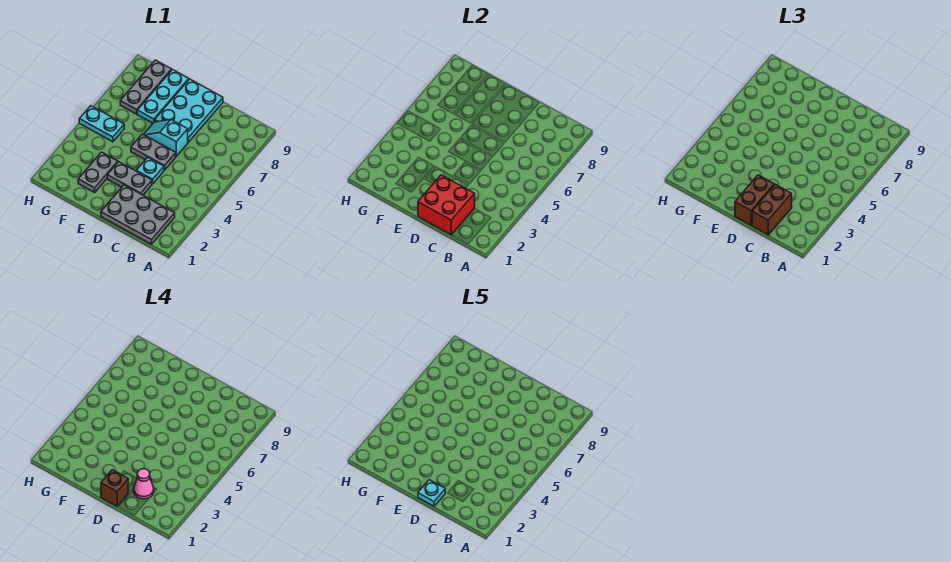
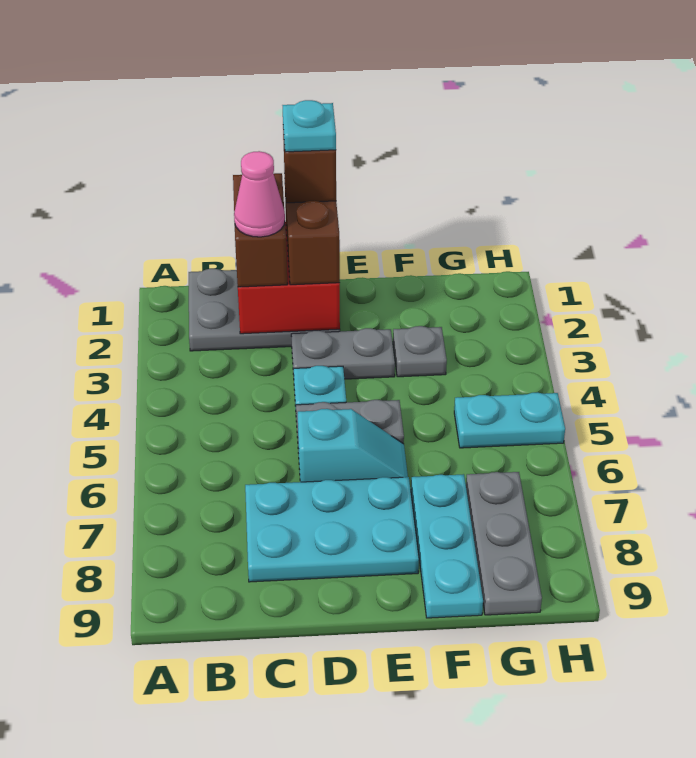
cyan plate D7:E9 level 1 -> cyan plate C7:E8 level 1
grey plate F2:F3 level 1 -> grey plate F3 level 1

